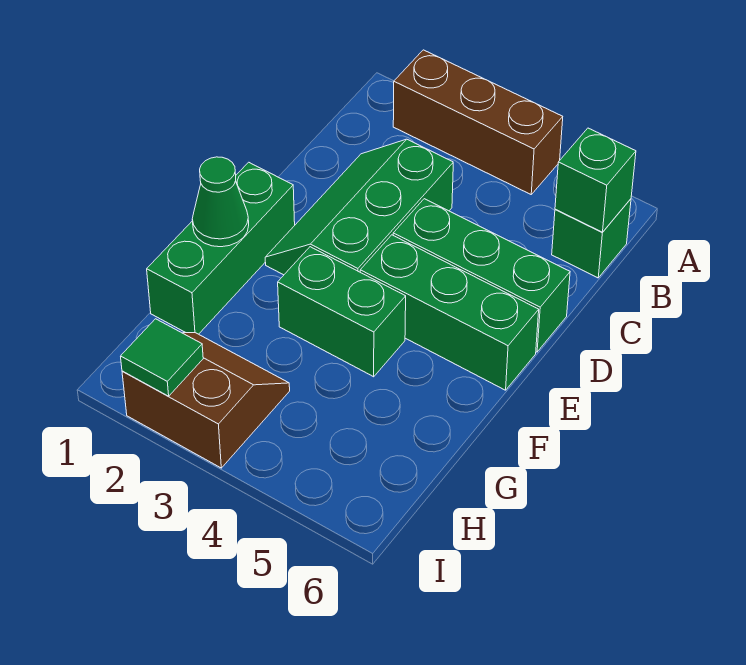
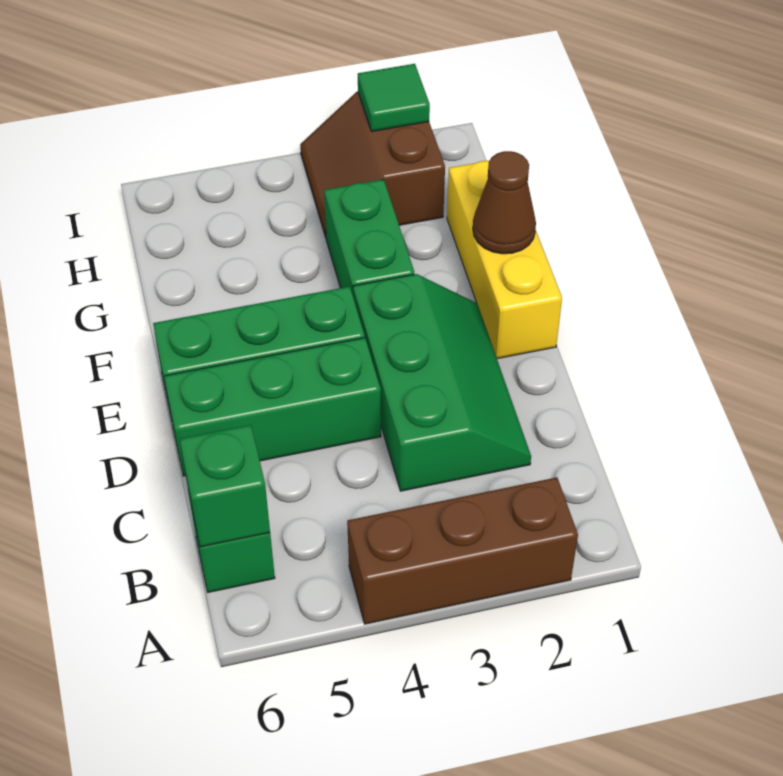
green brick E1:G1 level 1 -> yellow brick E1:G1 level 1
green cone F1 level 2 -> brown cone F1 level 2
green brick F3:F4 level 1 -> green brick F3:G3 level 1
brown slope H2:I3 level 1 top I -> brown slope H2:I3 level 1 top 2

